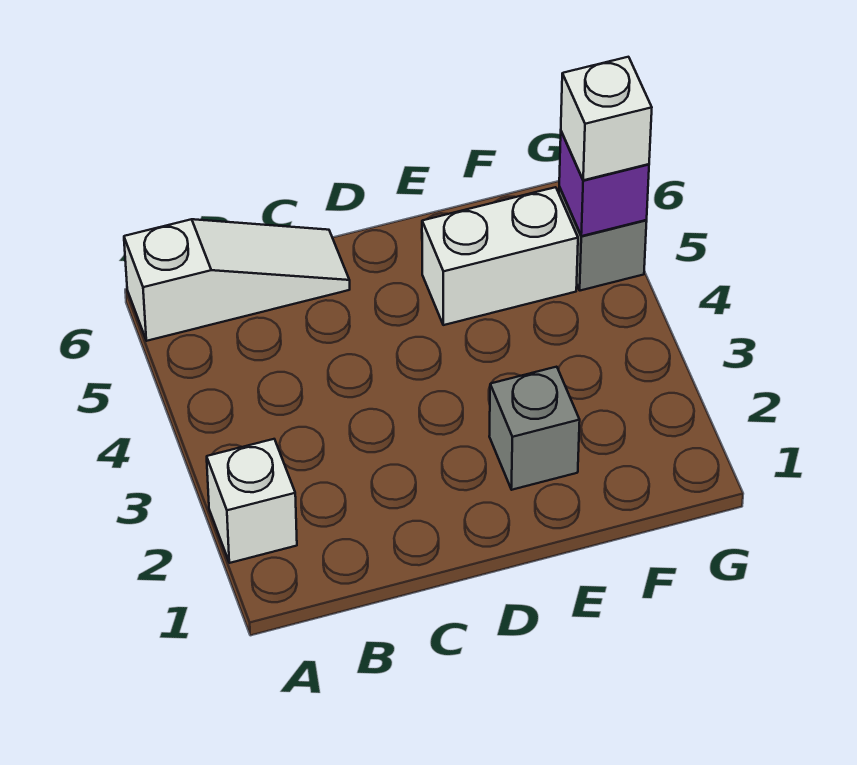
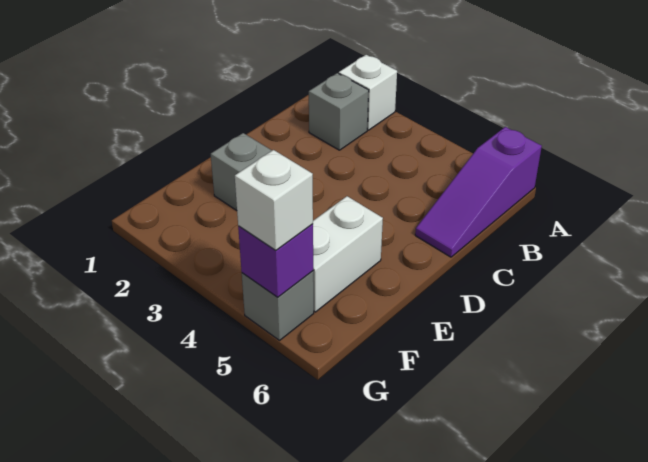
white slope A6:C6 level 1 top A -> purple slope A6:C6 level 1 top A
none -> grey brick B2 level 1

